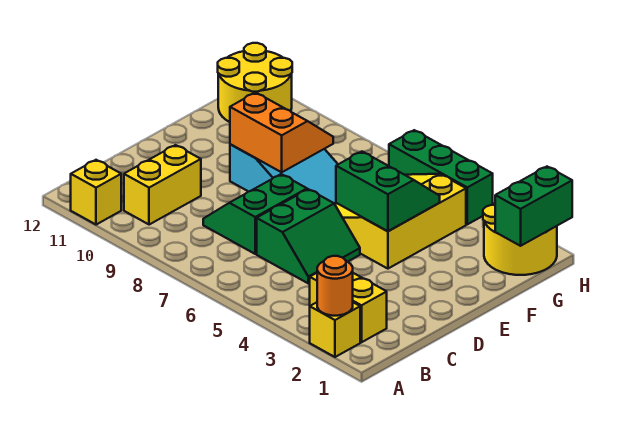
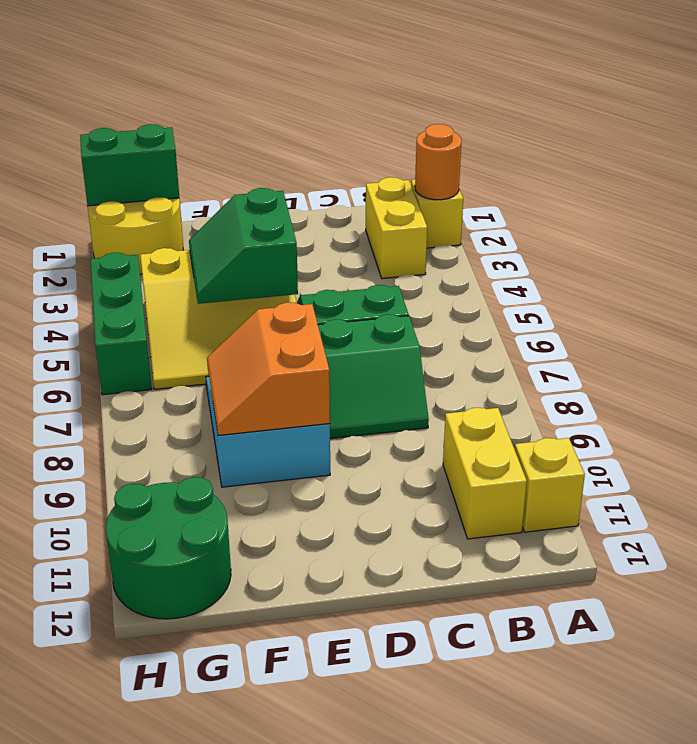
yellow brick B10:C10 level 1 -> yellow brick B10:B11 level 1
yellow round brick G11:H12 level 1 -> green round brick G11:H12 level 1

